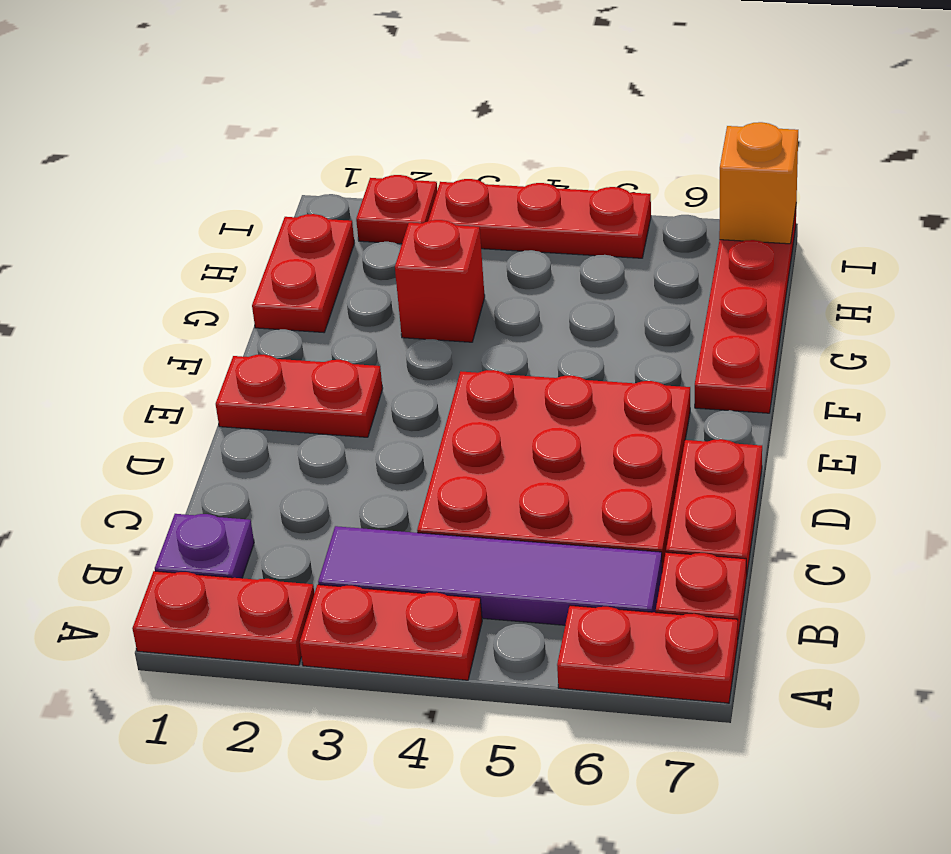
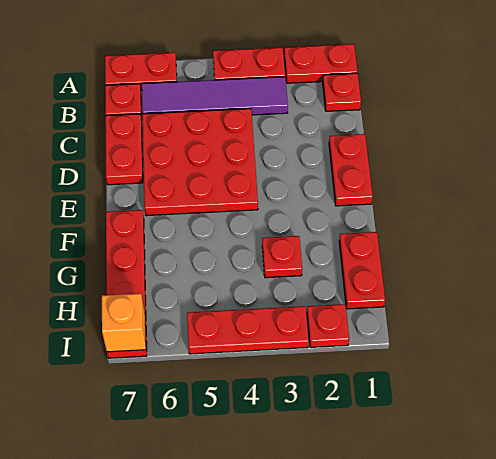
purple plate B1 level 1 -> red plate B1 level 1
red plate E1:E2 level 1 -> red plate D1:E1 level 1
red brick G3 level 1 -> red plate G3 level 1

